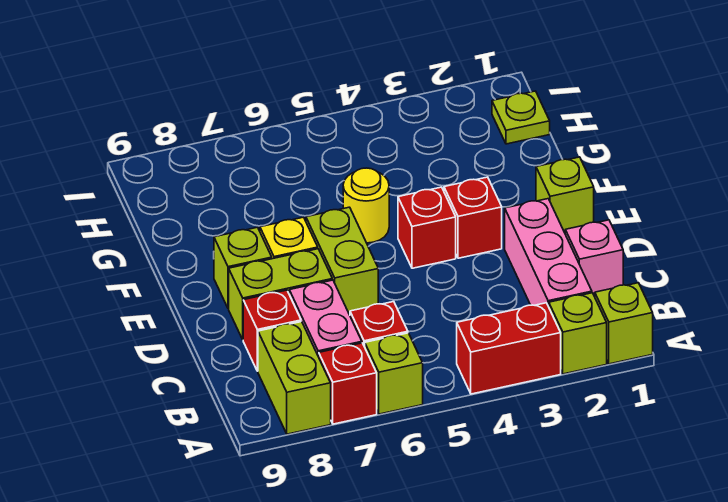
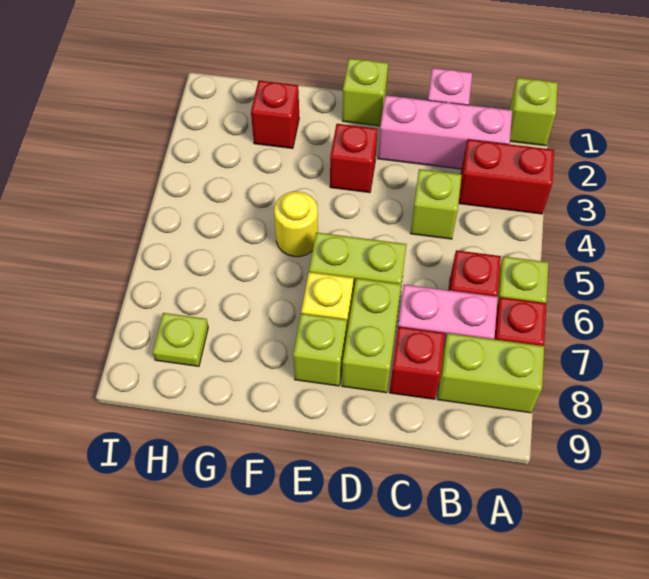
lime brick A2 level 1 -> lime brick C4 level 1
red brick A3:A4 level 1 -> red brick A3:B3 level 1
red brick E4 level 1 -> red brick G2 level 1
lime plate H1 level 1 -> lime plate H8 level 1

